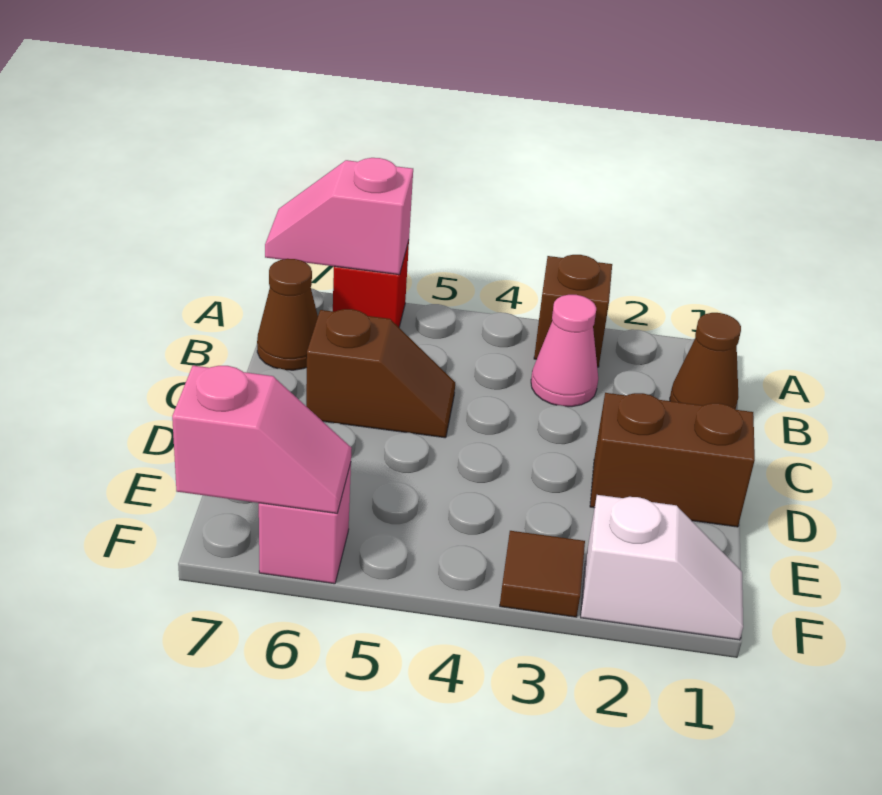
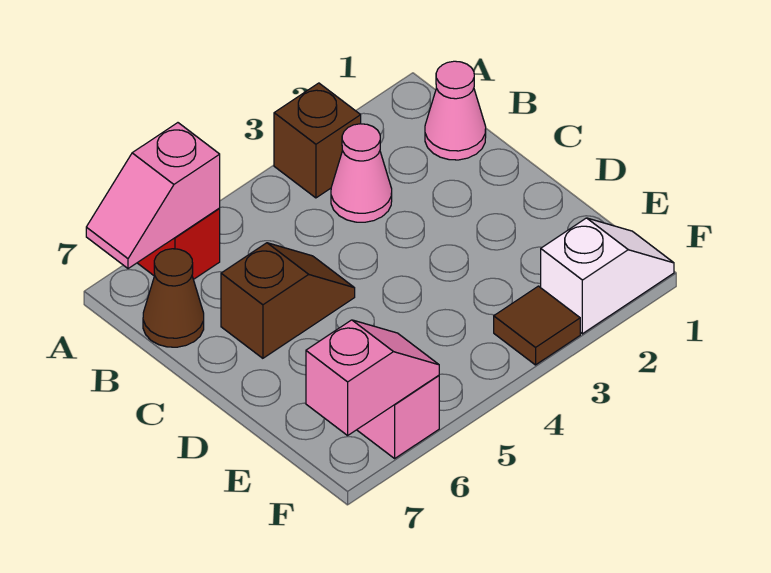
brown cone B1 level 1 -> pink cone B1 level 1
brown brick D1:D2 level 1 -> none

